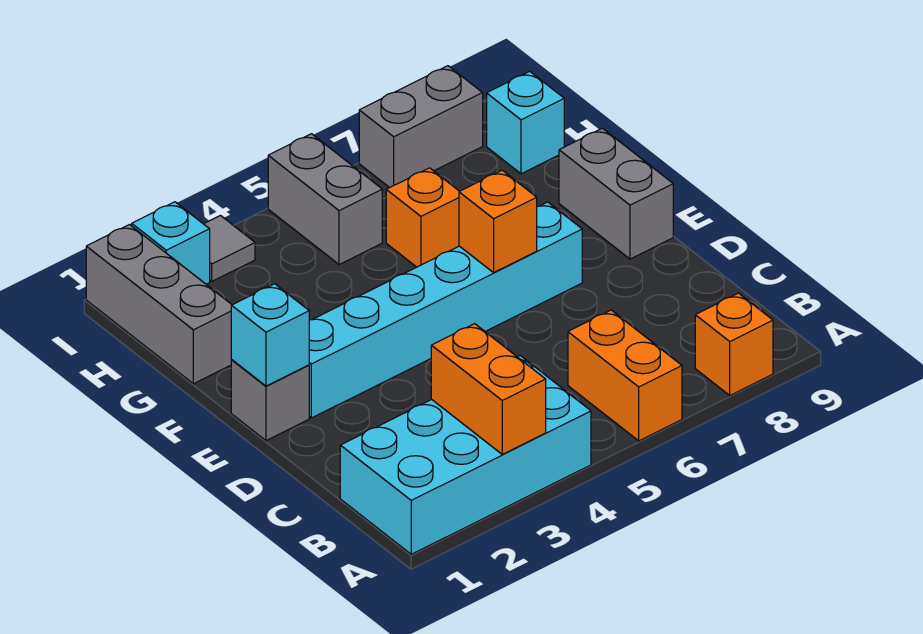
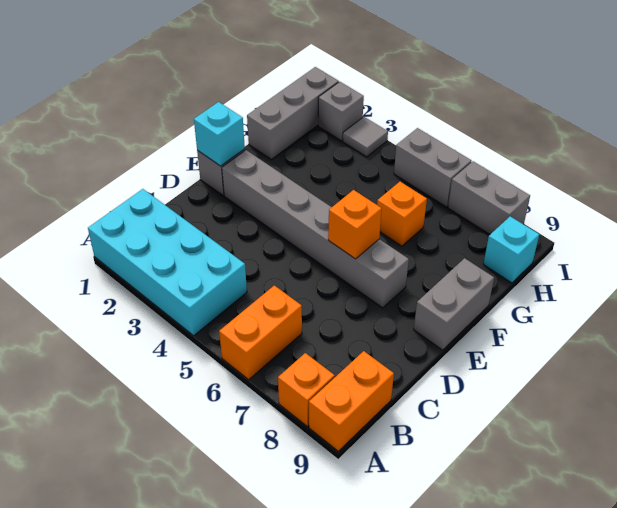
orange brick A3:B3 level 2 -> orange brick A9:B9 level 1
cyan brick E2:E7 level 1 -> grey brick E2:E7 level 1
grey brick H5:I5 level 1 -> grey brick I5:I6 level 1
cyan brick I2 level 1 -> grey brick I2 level 1

